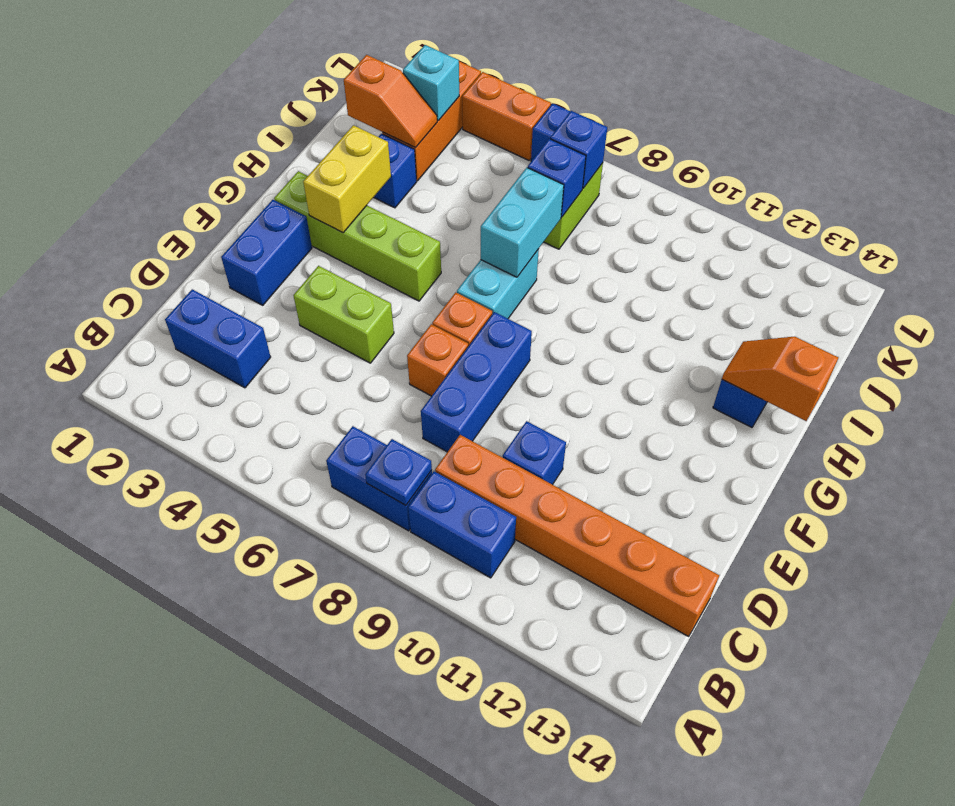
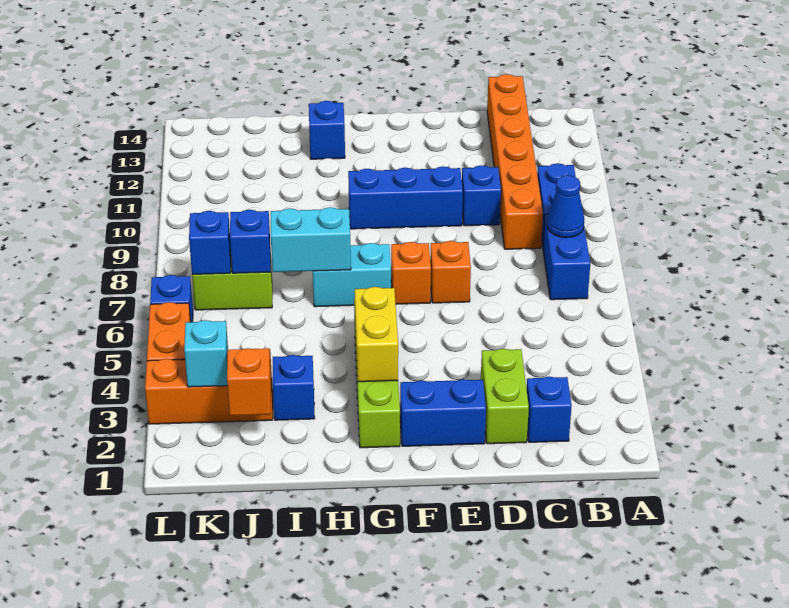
blue plate B8 level 2 -> blue cone B8 level 2
blue brick C2:C3 level 1 -> blue brick C2 level 1
blue brick D8:F8 level 1 -> blue brick E10:G10 level 1
lime brick E4:E5 level 1 -> lime brick D2:D3 level 1
yellow brick G3:H3 level 2 -> yellow brick G3:G4 level 2
orange slope H13:H14 level 2 top 14 -> none

